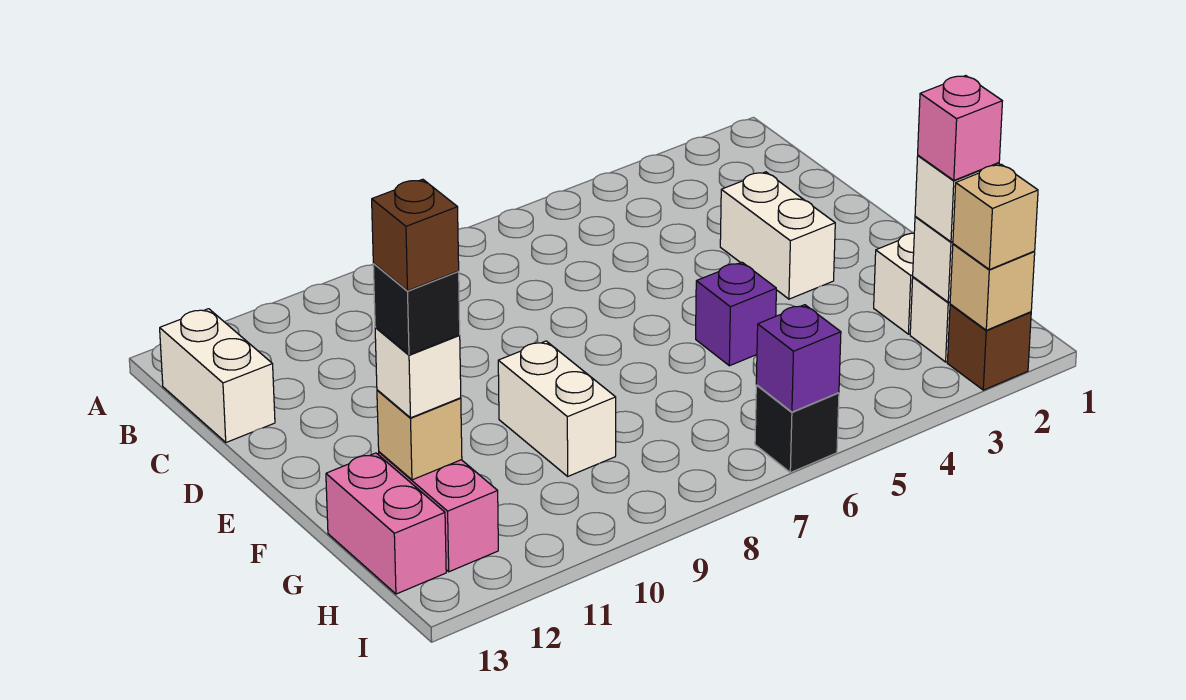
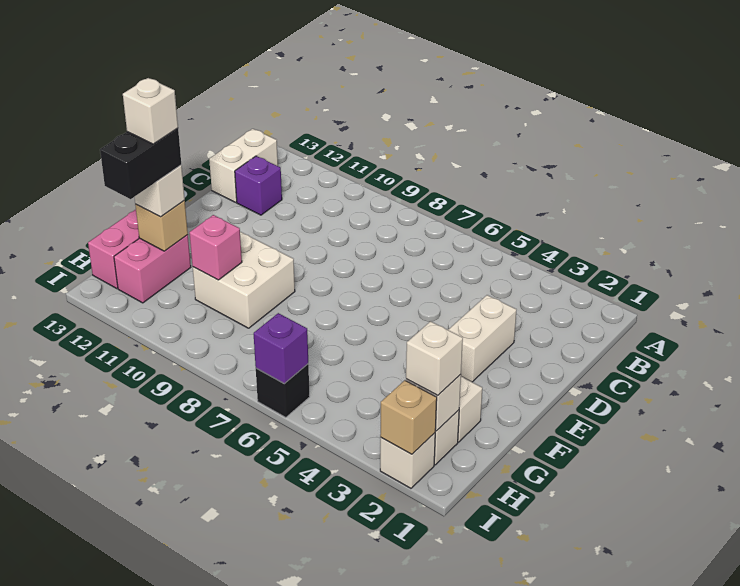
purple brick F5 level 1 -> purple brick C12 level 1
white brick F9:G9 level 1 -> white brick F9:G10 level 1
black brick G12 level 4 -> black brick G12:H12 level 4
brown brick G12 level 5 -> white brick G12 level 5
pink brick H2 level 4 -> pink brick G10 level 2
brown brick I2 level 1 -> white brick I2 level 1
tan brick I2 level 3 -> none

